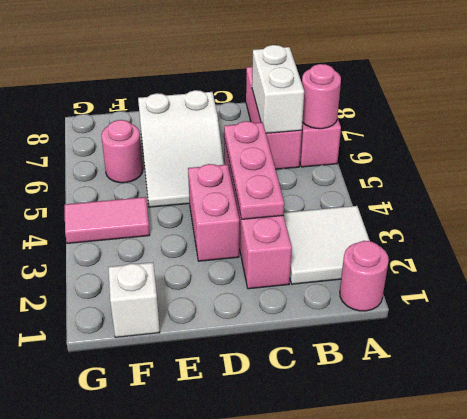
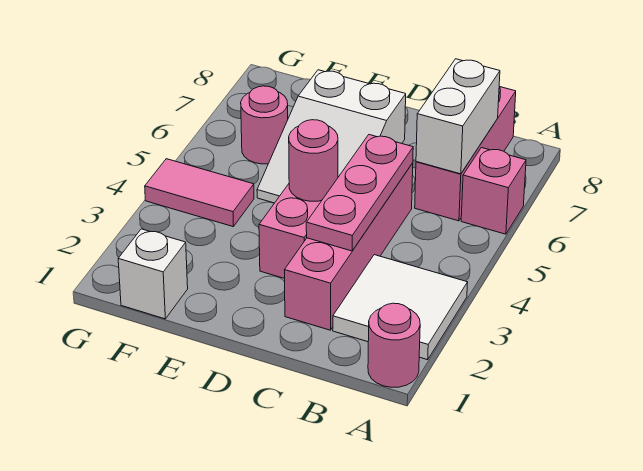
pink round brick A6 level 2 -> pink round brick D4 level 2

